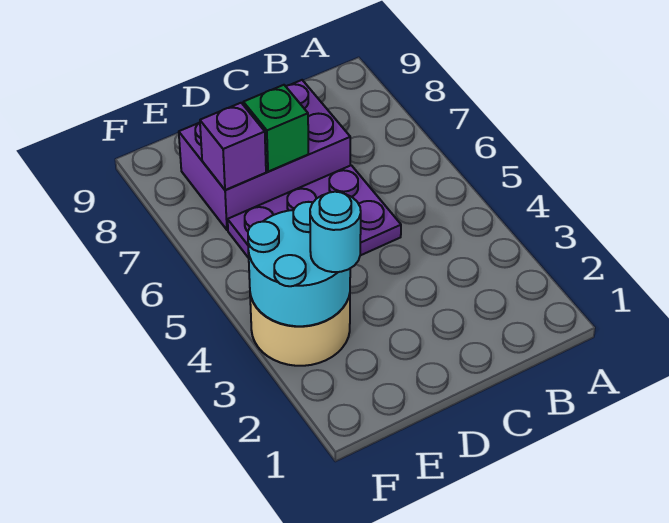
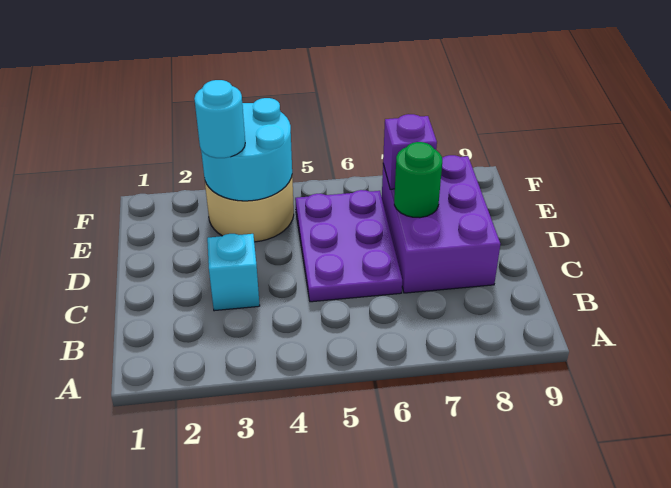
none -> cyan brick C3 level 1
green brick D7 level 2 -> green round brick D7 level 2

